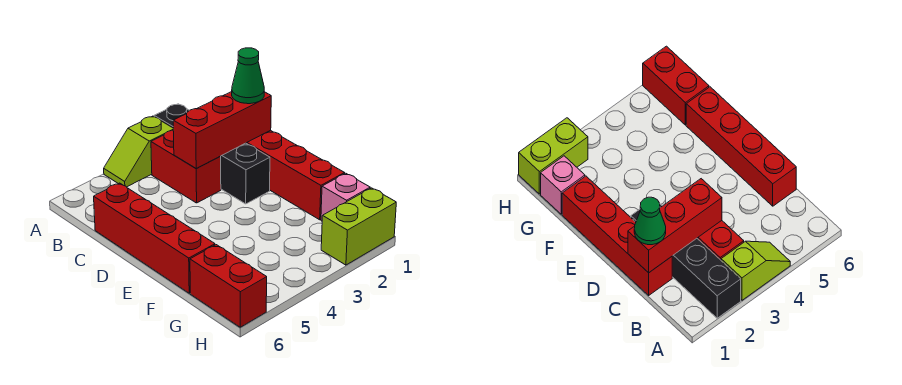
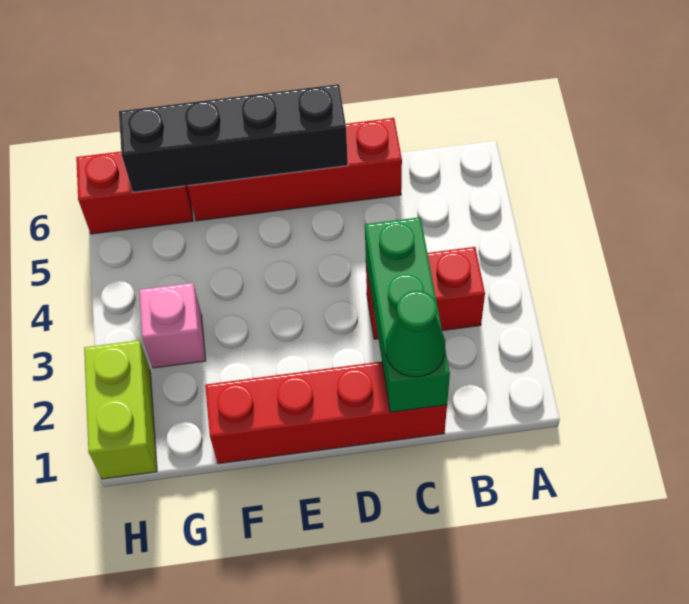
black brick A2:D2 level 1 -> black brick D6:G6 level 2
lime slope A3:A4 level 1 top 3 -> none
red brick C1:C3 level 2 -> green brick C1:C3 level 2
pink brick G1 level 1 -> pink brick G3 level 1

